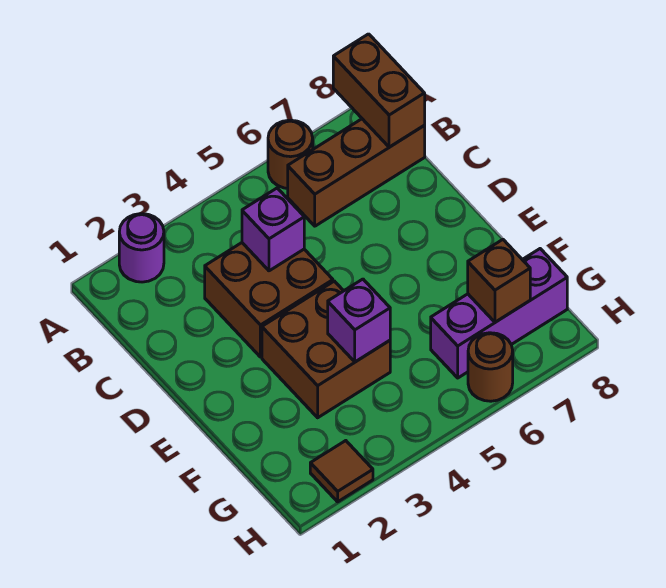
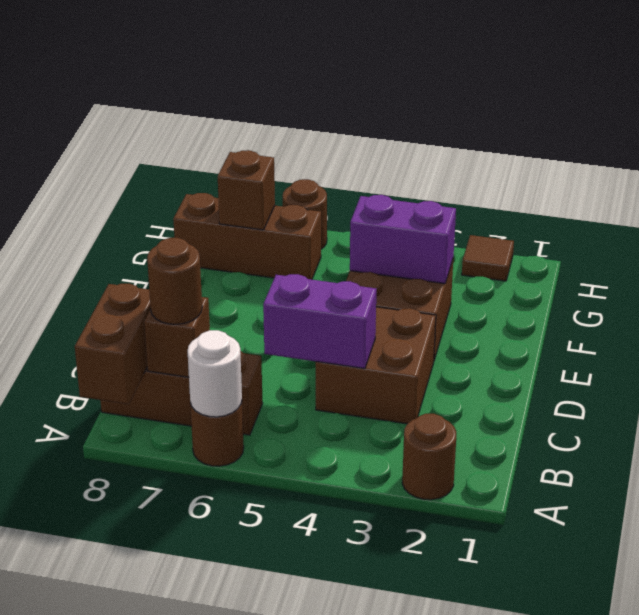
purple round brick A2 level 1 -> brown round brick A2 level 1
none -> white round brick A6 level 2
none -> brown brick B7 level 2
none -> brown round brick B7 level 3
purple brick C4 level 2 -> purple brick C4:C5 level 2
purple brick F4 level 2 -> purple brick F3:F4 level 2
purple brick G6:G8 level 1 -> brown brick G6:G8 level 1

